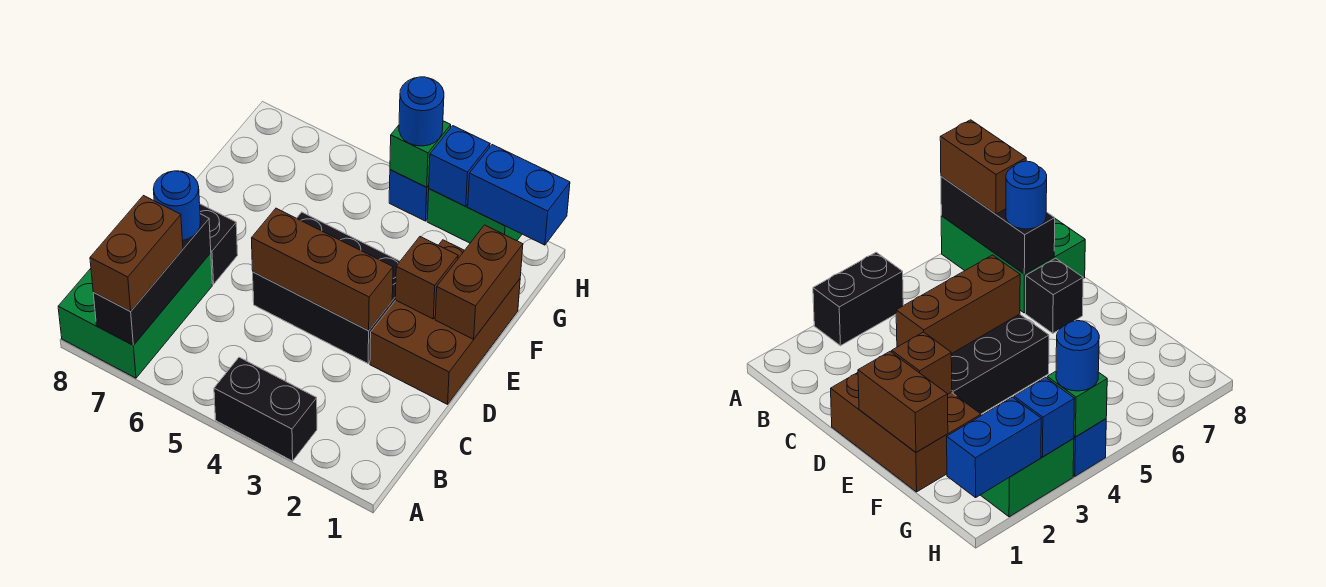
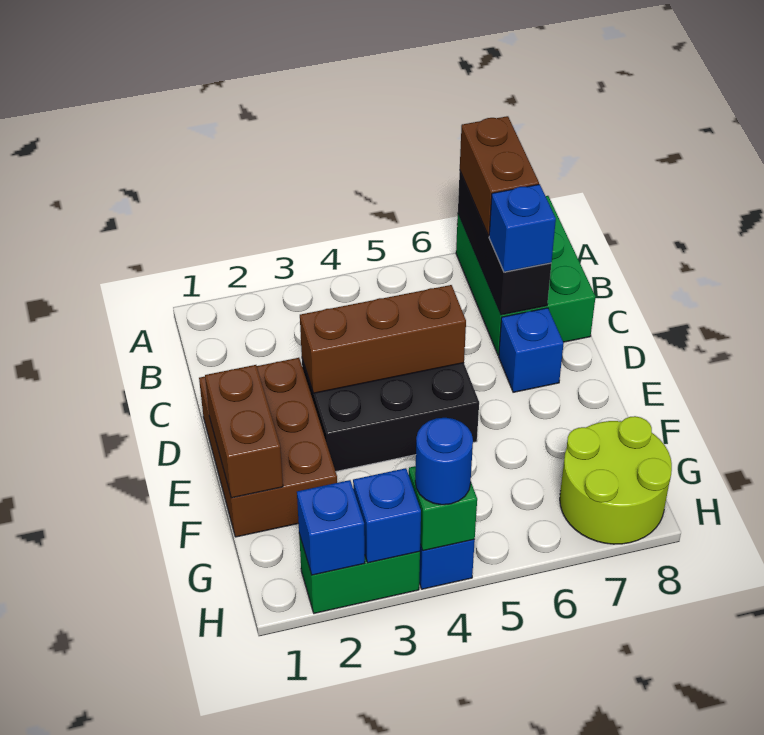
black brick A3:A4 level 1 -> none
blue round brick C7 level 3 -> blue brick C7 level 3
black brick D7 level 1 -> blue brick D7 level 1
brown brick E2 level 2 -> none
none -> lime round brick G7:H8 level 1
blue brick H1:H2 level 2 -> blue brick H2 level 2

